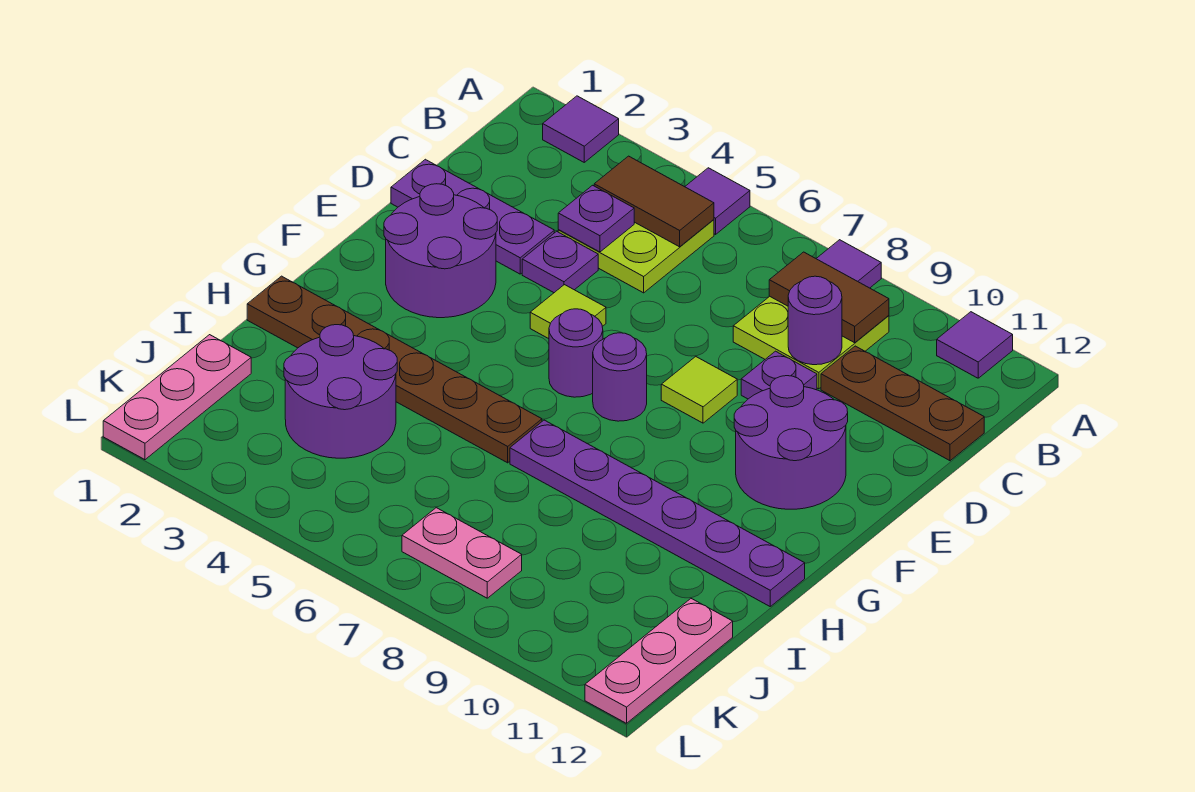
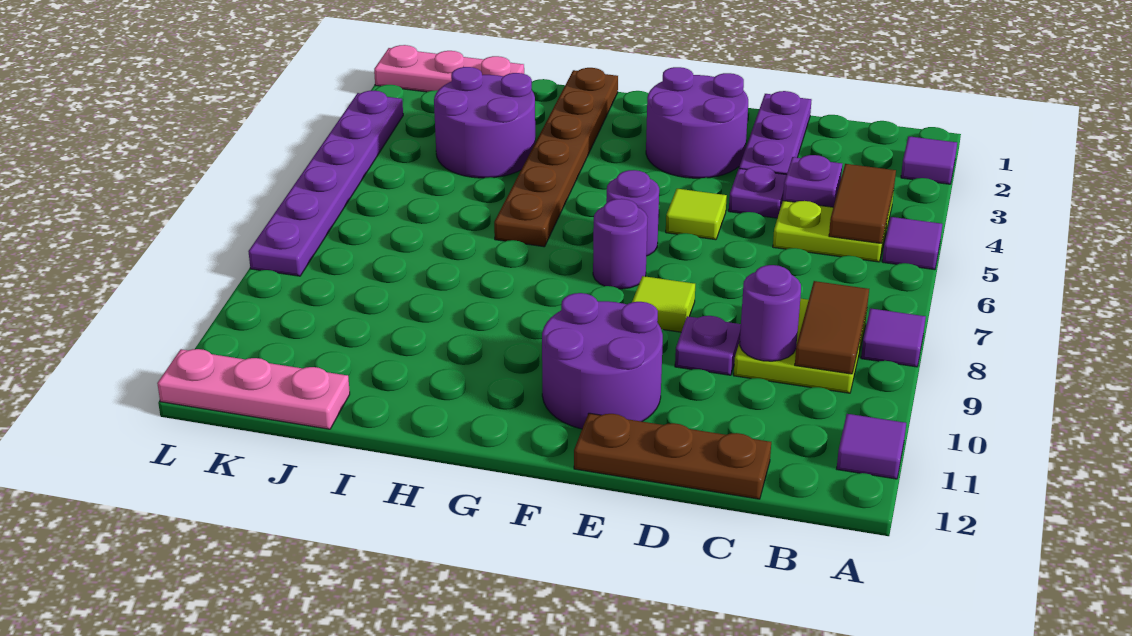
brown plate C10:C12 level 1 -> brown plate C12:E12 level 1
purple plate H7:H12 level 1 -> purple plate L3:L8 level 1
pink plate K7:K8 level 1 -> none

